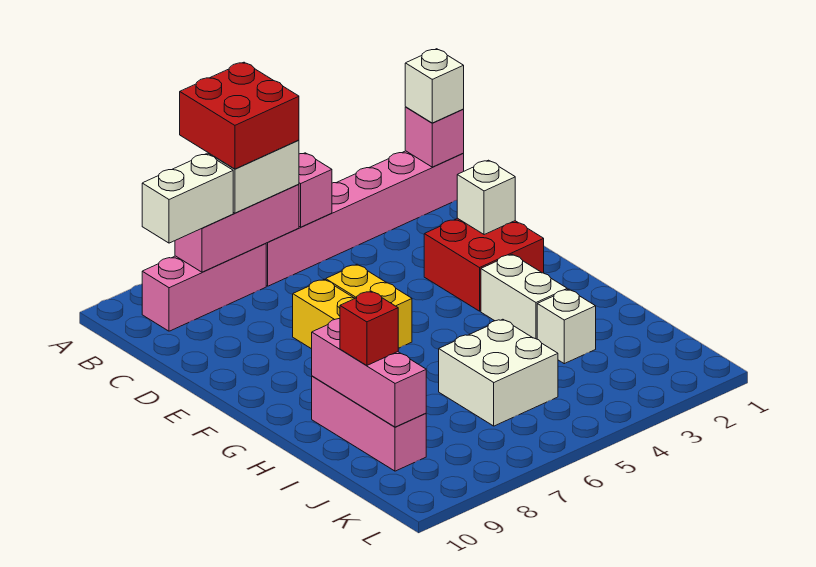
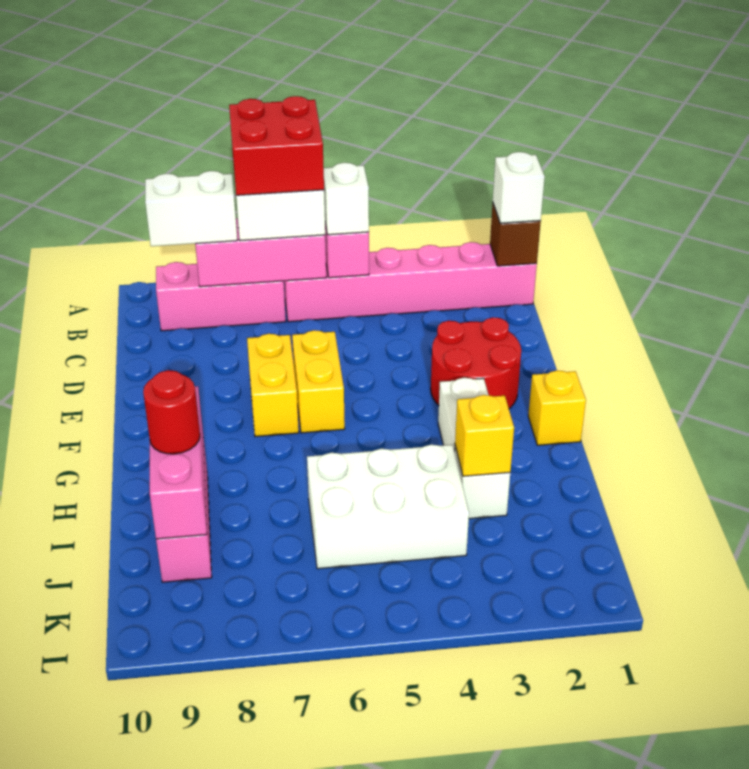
pink brick B1 level 2 -> brown brick B1 level 2
red brick E2:F3 level 1 -> red round brick E2:F3 level 1
white brick E2 level 2 -> white brick B5 level 3
none -> yellow brick G1 level 1
none -> yellow brick I3 level 2
white brick I5:J6 level 1 -> white brick I4:J6 level 1
red brick I9 level 3 -> red round brick I9 level 3

